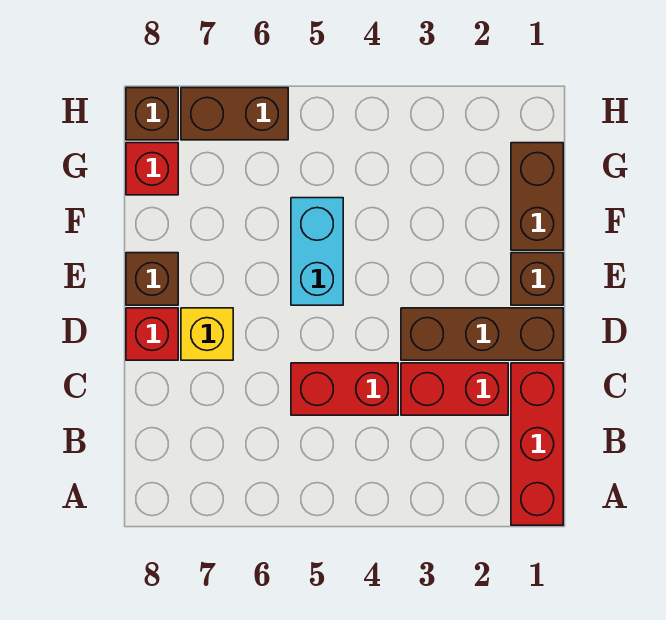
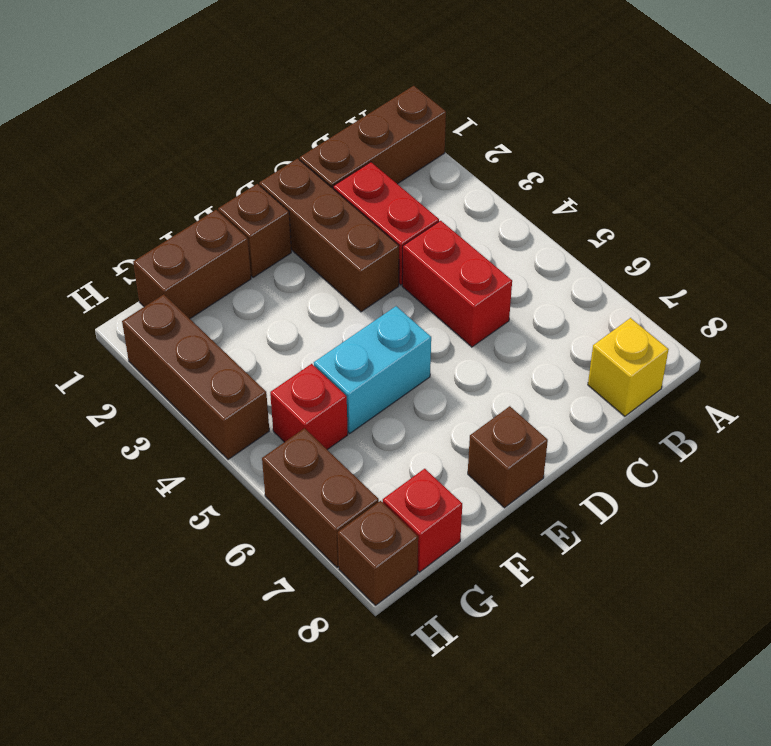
red brick A1:C1 level 1 -> brown brick A1:C1 level 1
yellow brick D7 level 1 -> yellow brick B8 level 1
red brick D8 level 1 -> red brick G5 level 1
none -> brown brick H2:H4 level 1

